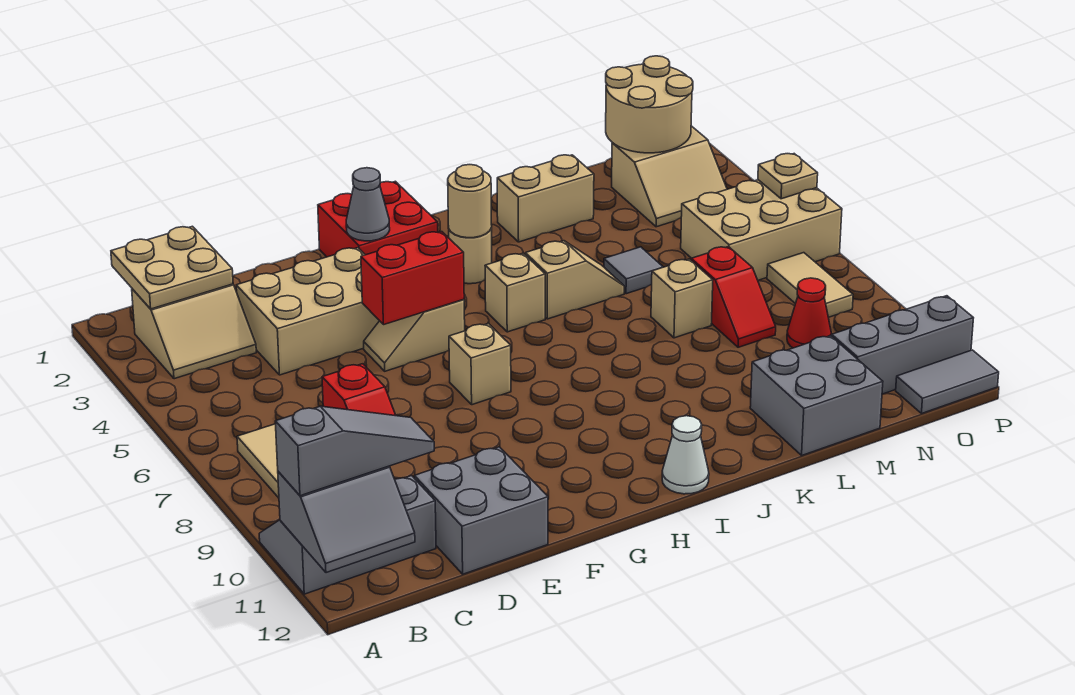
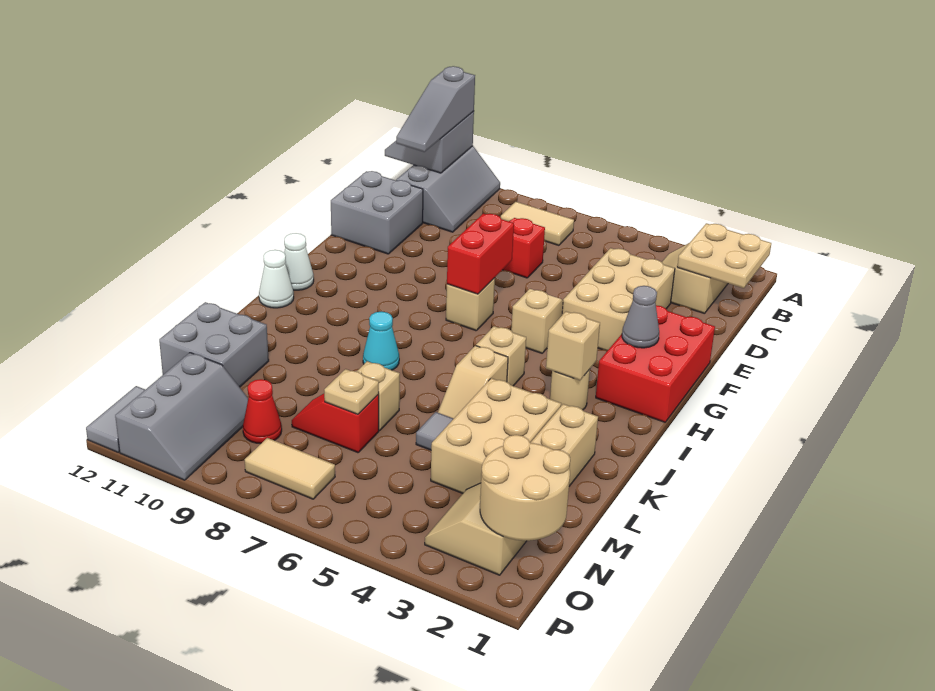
red brick F5:G5 level 2 -> red brick F7:G7 level 2
red brick G1:H2 level 1 -> red brick F1:H2 level 1
none -> white cone H12 level 1
tan round brick I3 level 2 -> tan brick I3 level 2
none -> cyan cone J8 level 1
tan brick N5:P6 level 1 -> tan brick K3:M4 level 1
tan plate P5 level 2 -> tan plate M7 level 2

